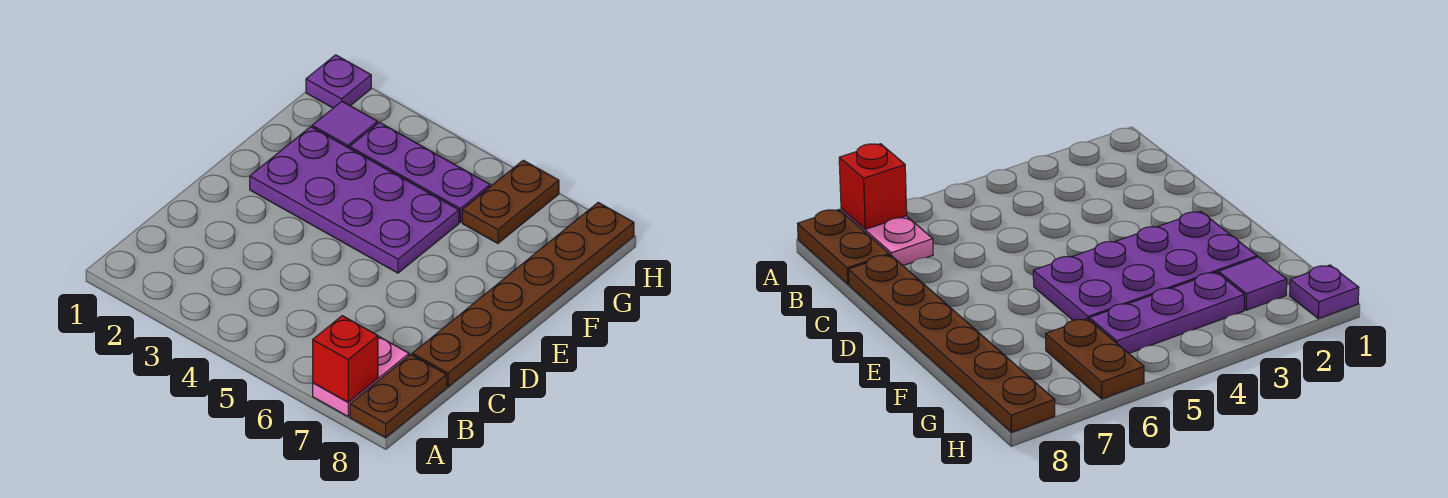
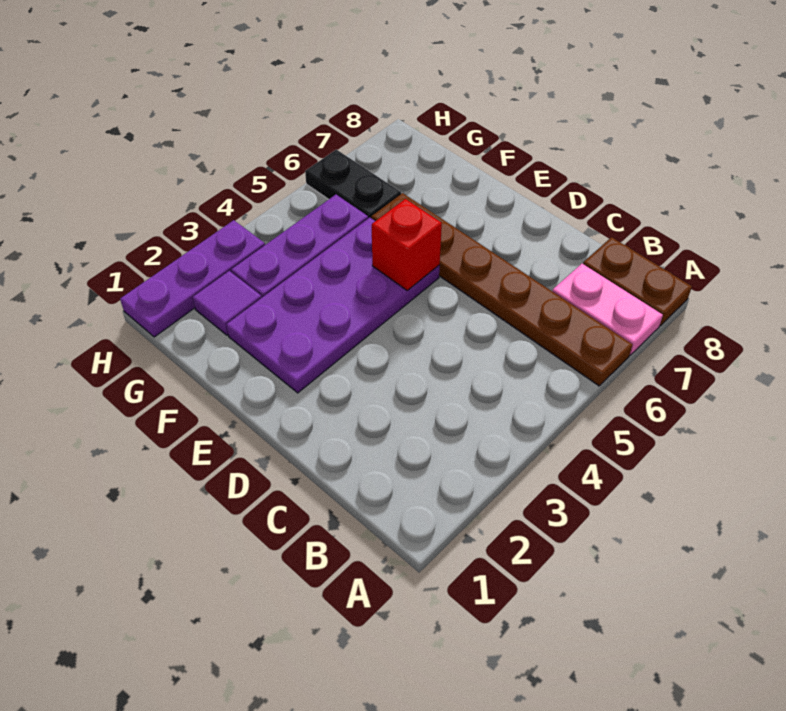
red brick A7 level 2 -> red brick E5 level 2
brown plate C8:H8 level 1 -> brown plate A6:F6 level 1
brown plate G6:H6 level 1 -> black plate G6:H6 level 1
purple plate H1 level 1 -> purple plate H1:H3 level 1

